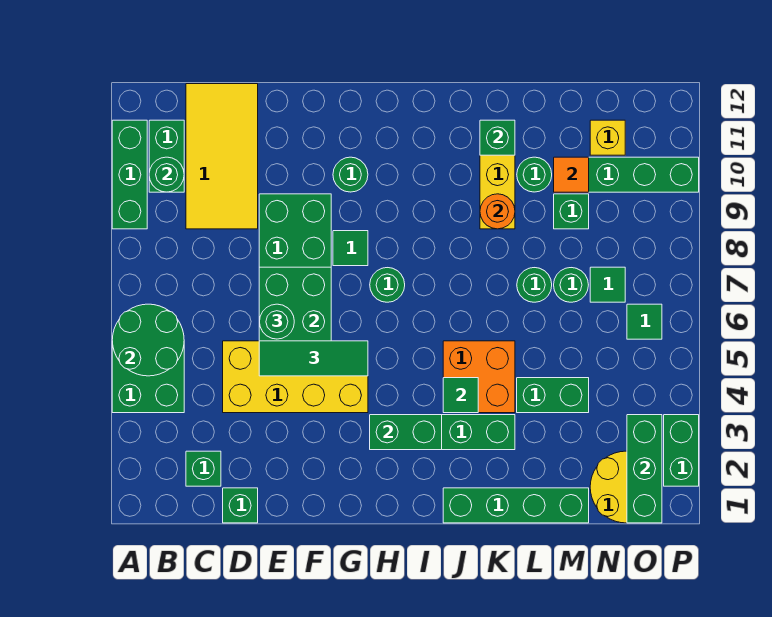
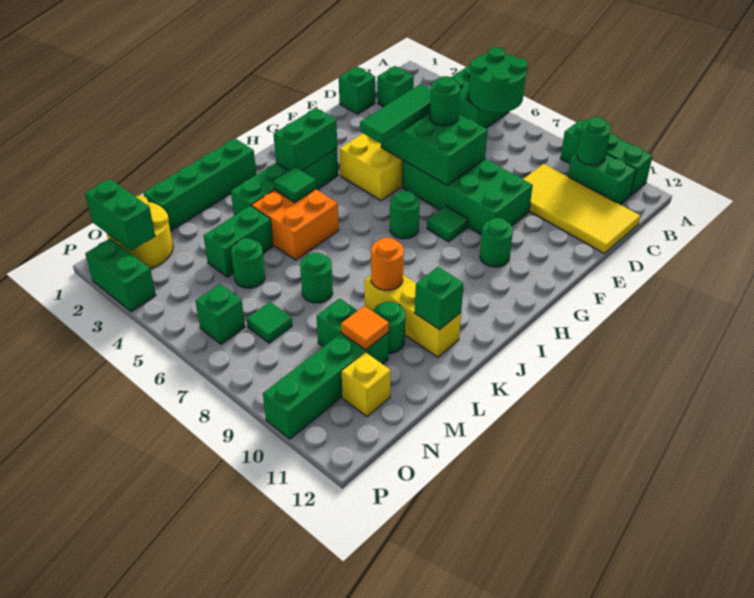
green round brick M7 level 1 -> green round brick M5 level 1
green brick O1:O3 level 2 -> green brick O1:O2 level 2
green tile O6 level 1 -> green brick O6 level 1

